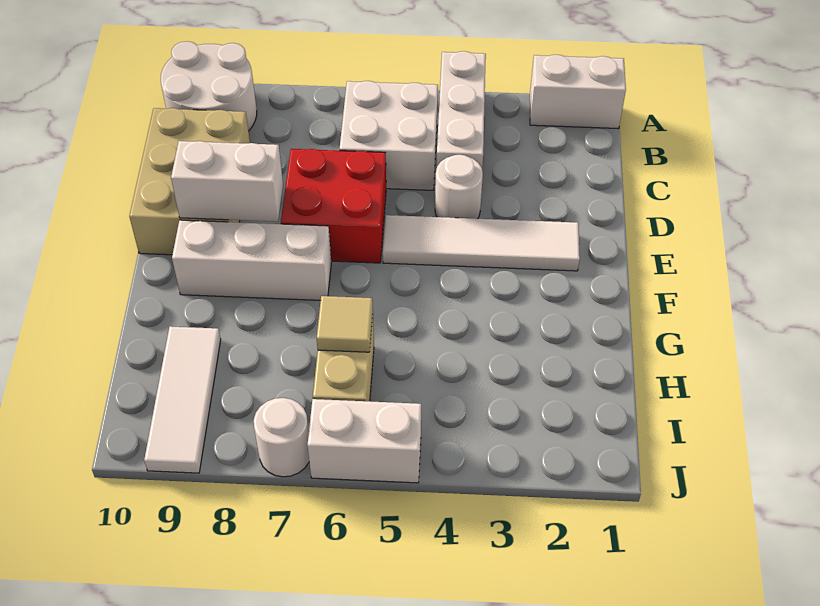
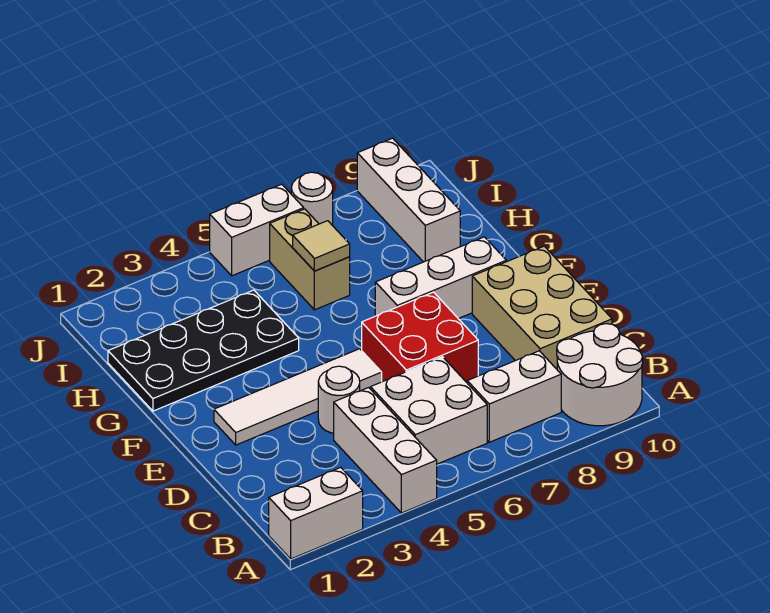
white brick E8:E9 level 2 -> white brick B7:B8 level 1
none -> black plate G1:H4 level 1
white tile H9:J9 level 1 -> white brick H9:J9 level 1

